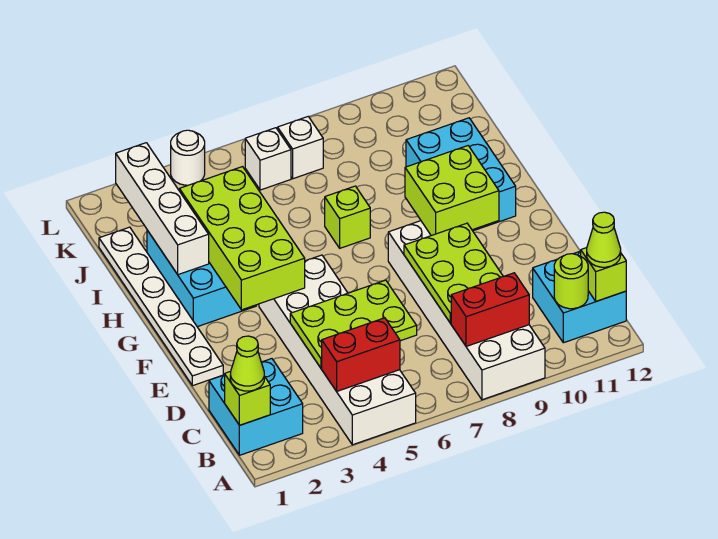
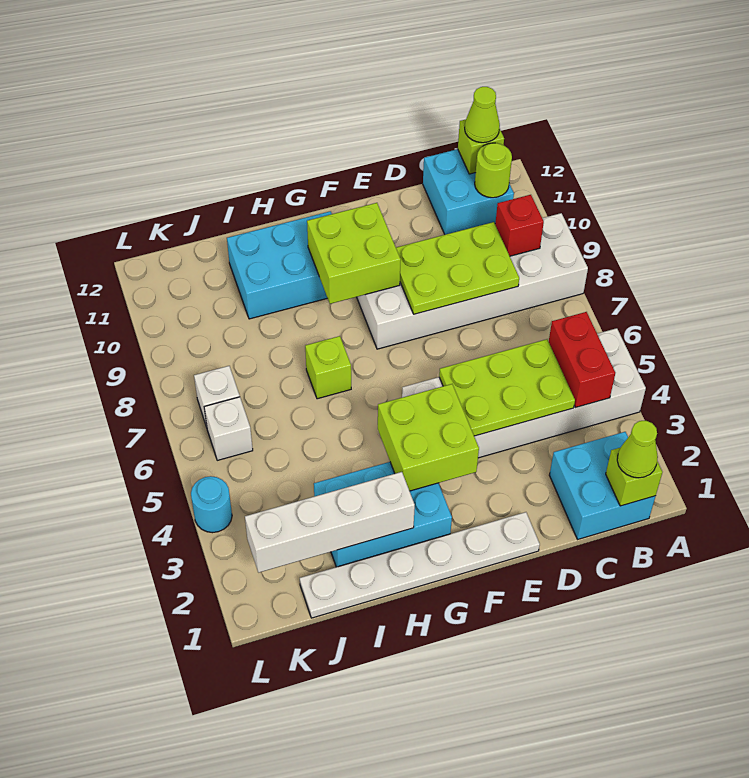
red brick B8:B9 level 2 -> red brick B9 level 2
lime plate C4:D6 level 2 -> lime plate C4:E5 level 2
lime brick F3:I4 level 2 -> lime brick F3:G4 level 2
white round brick L4 level 1 -> cyan round brick L4 level 1

